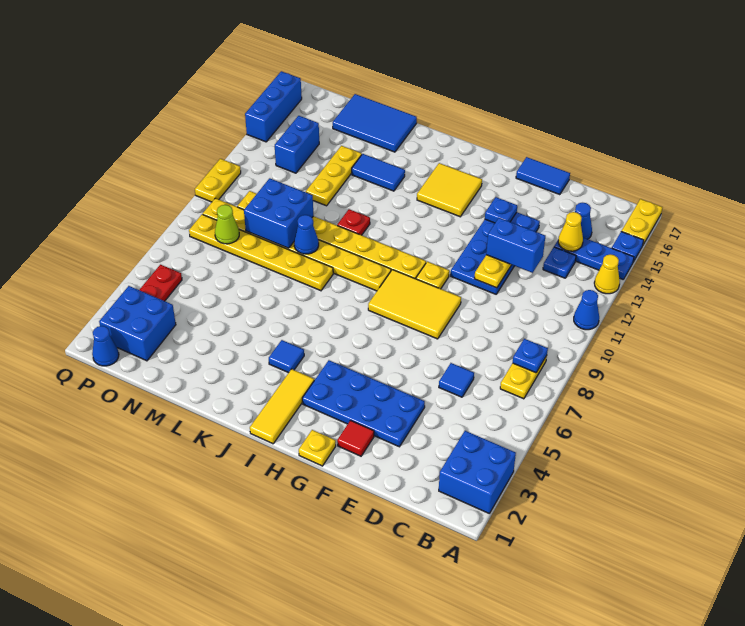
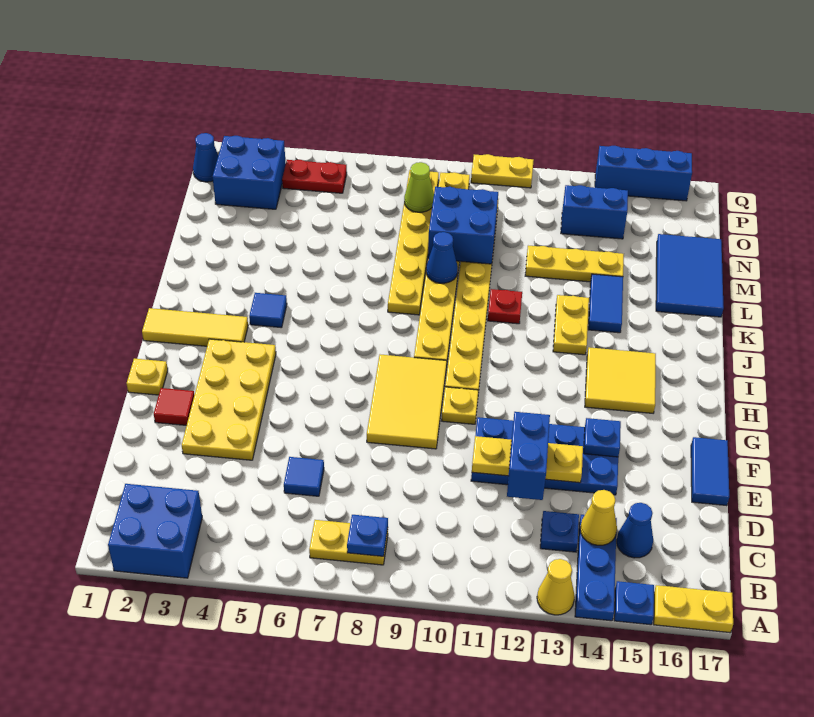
blue cone A11 level 1 -> none
blue plate E3:H4 level 1 -> yellow plate E3:H4 level 1
none -> yellow plate J13:K13 level 1

